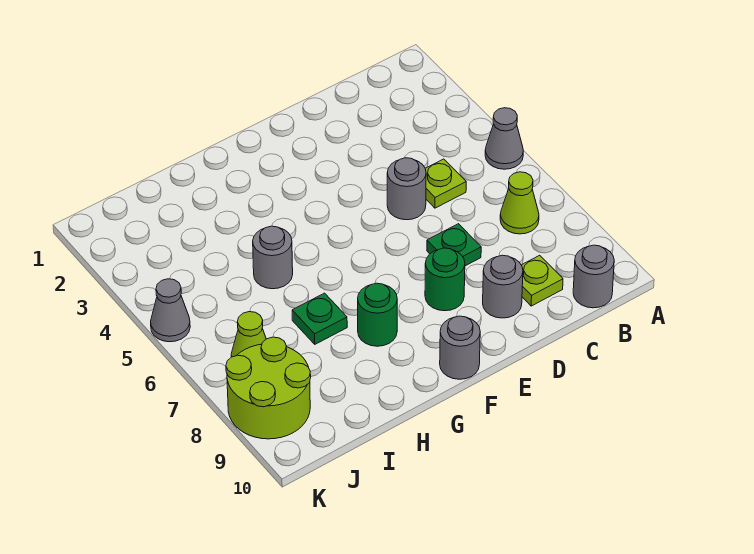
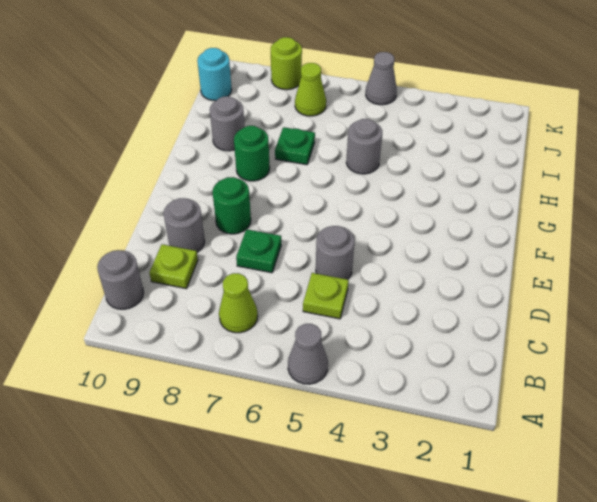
grey round brick F10 level 1 -> grey round brick H9 level 1
lime round brick J8:K9 level 1 -> lime round brick K8 level 1
none -> cyan round brick J10 level 1

